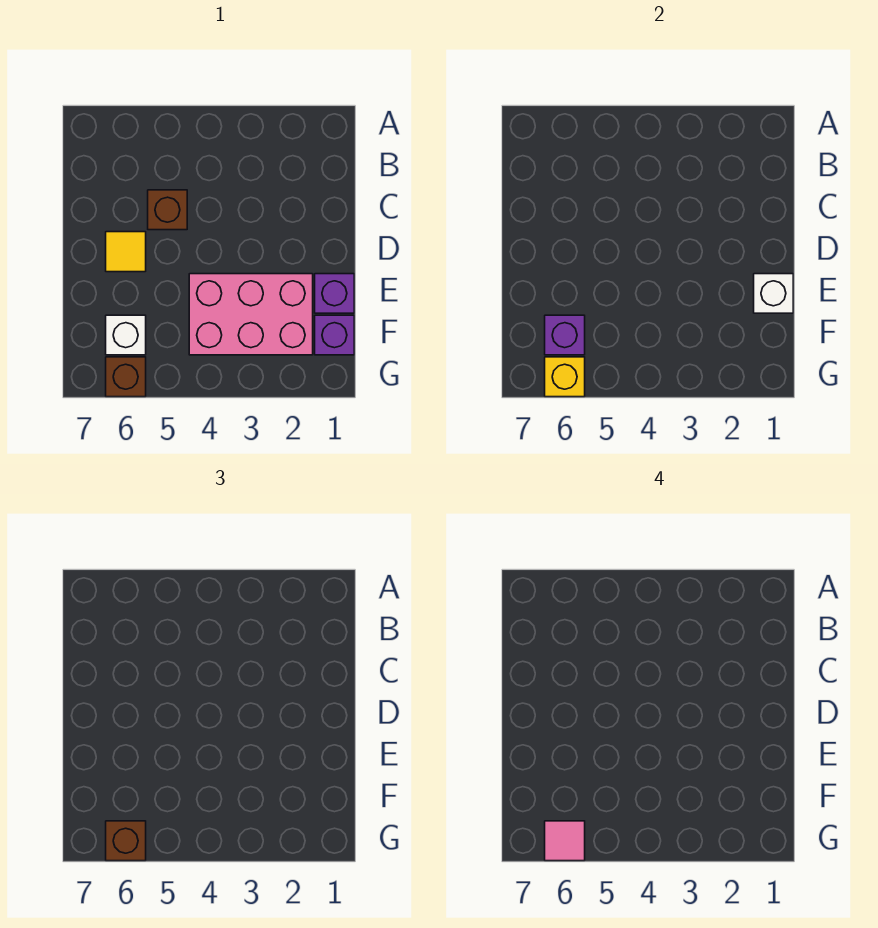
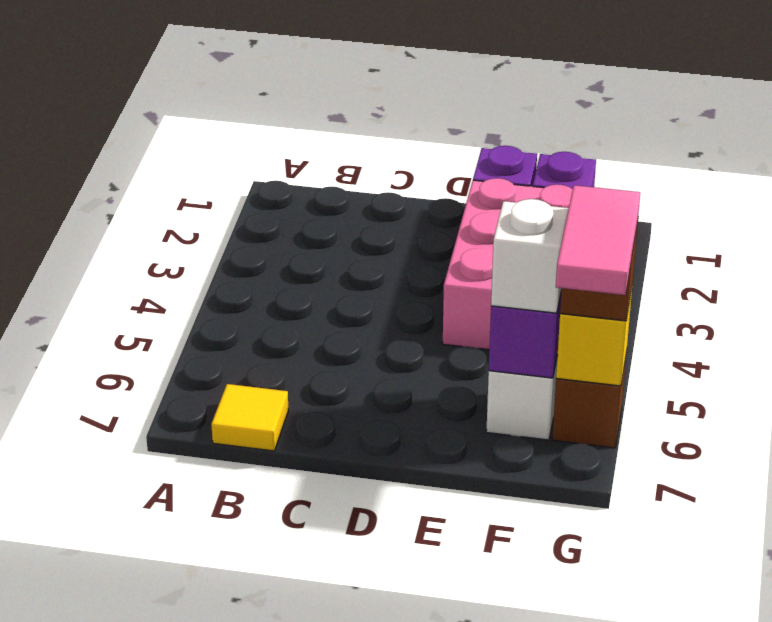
brown brick C5 level 1 -> none
yellow tile D6 level 1 -> yellow tile B7 level 1
white brick E1 level 2 -> white brick F6 level 3
pink tile G6 level 4 -> pink tile G6:G7 level 4

